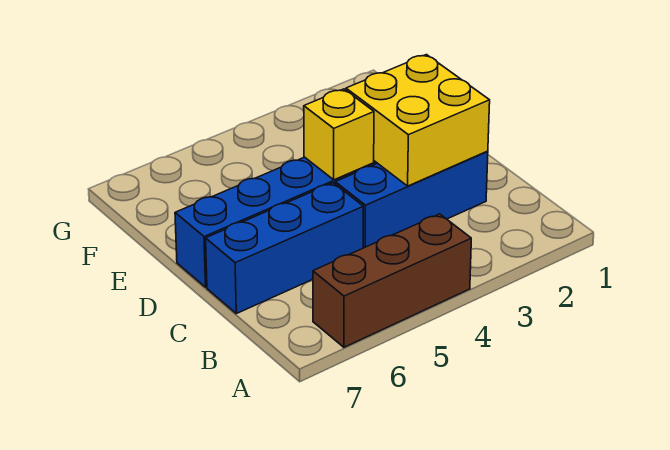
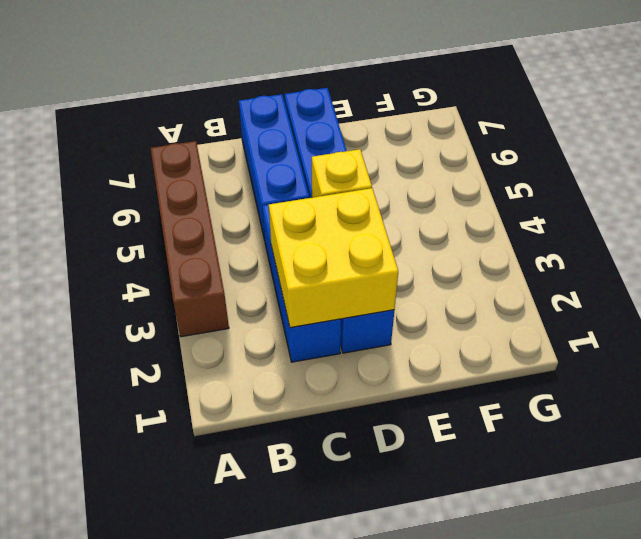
brown brick A4:A6 level 1 -> brown brick A3:A6 level 1

